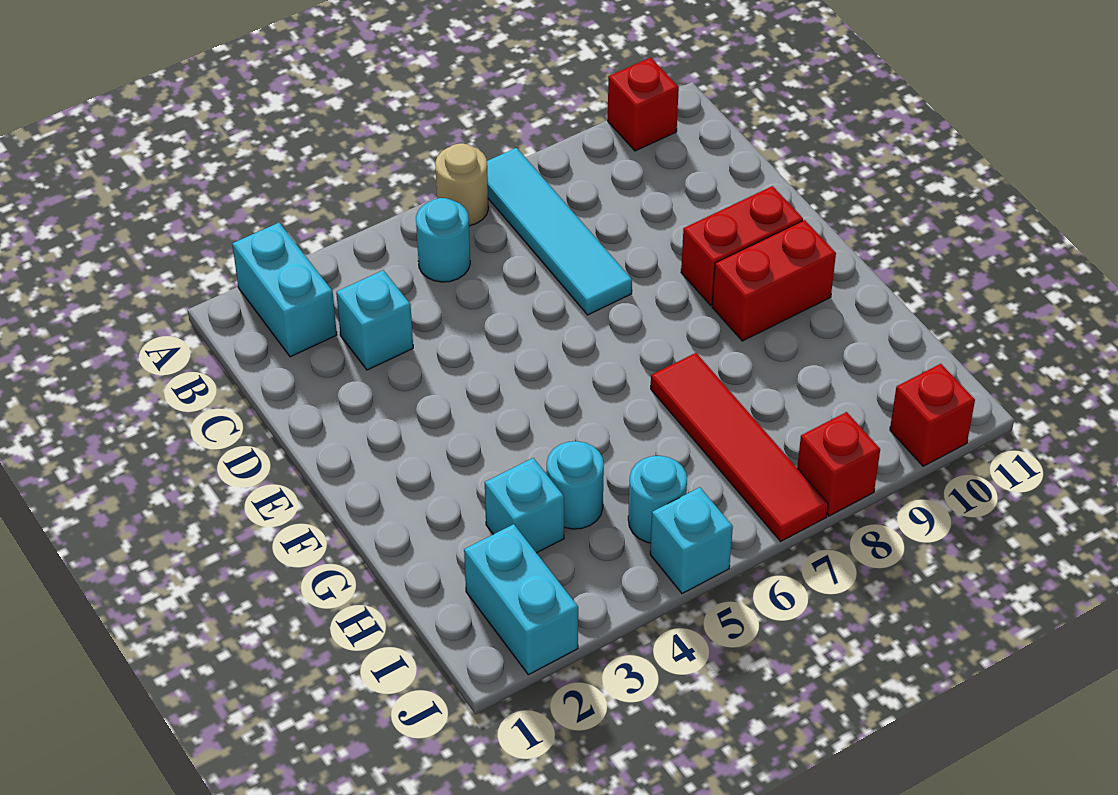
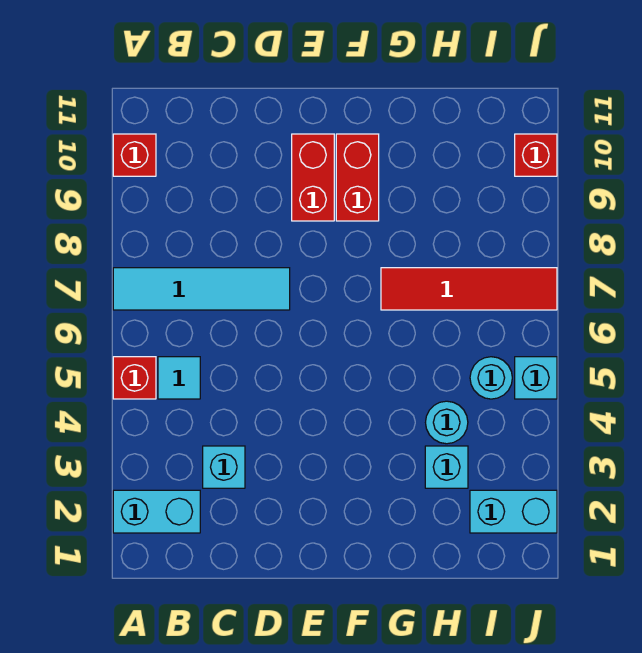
tan round brick A6 level 1 -> none
cyan round brick B5 level 1 -> cyan tile B5 level 1
red brick J8 level 1 -> red brick A5 level 1

